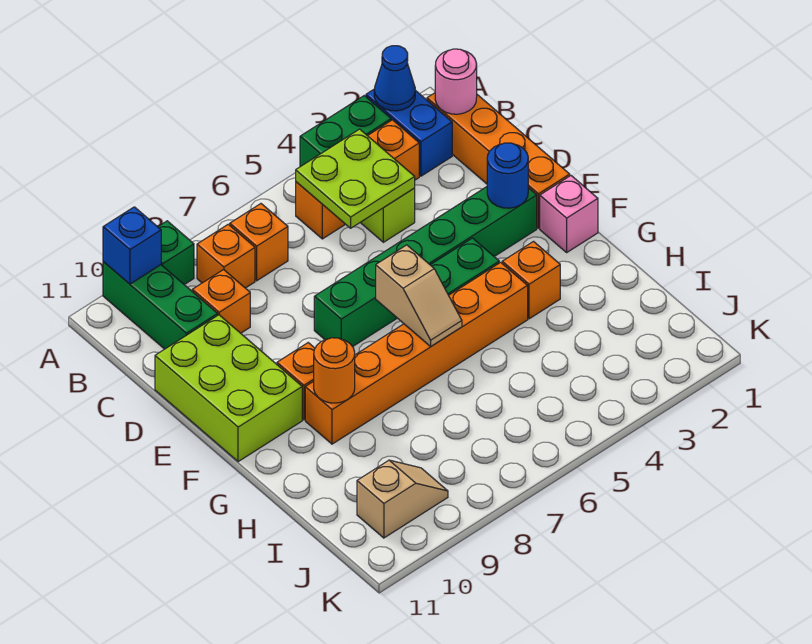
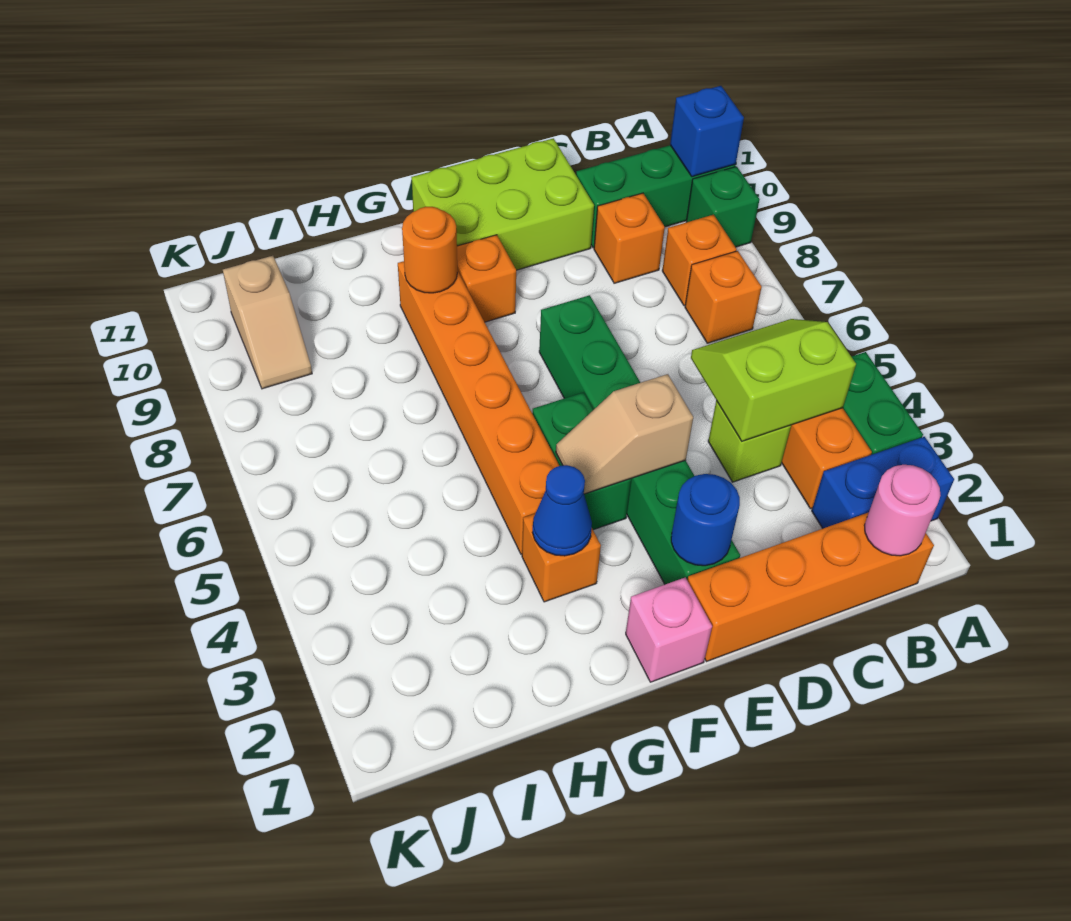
blue cone A2 level 2 -> blue cone G3 level 2
lime plate B4:C5 level 2 -> lime slope B4:C5 level 2 top 4
tan slope F6:G6 level 2 top F -> tan slope E4:F4 level 2 top E

